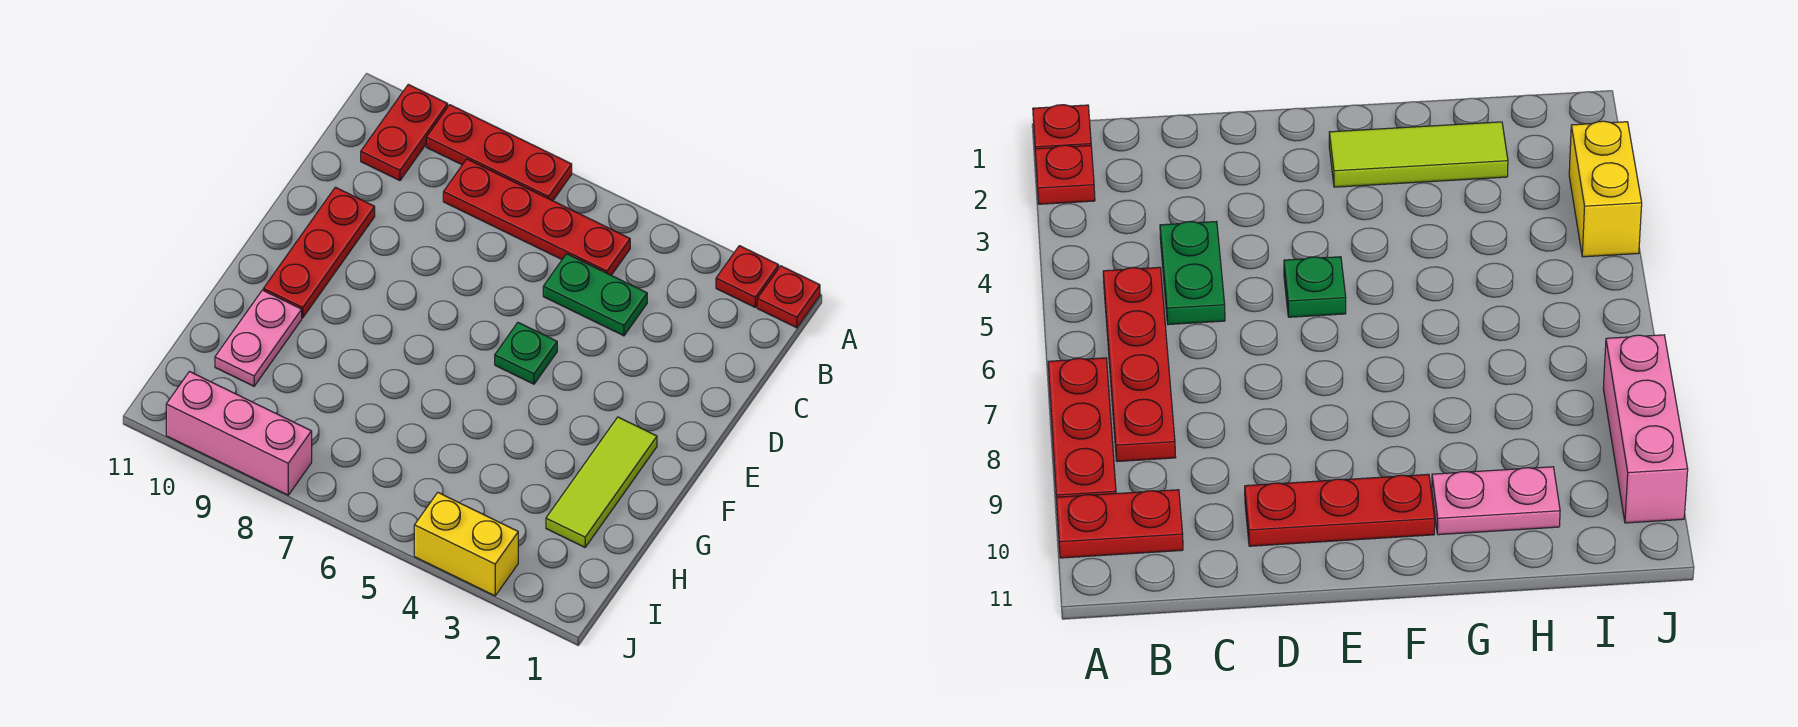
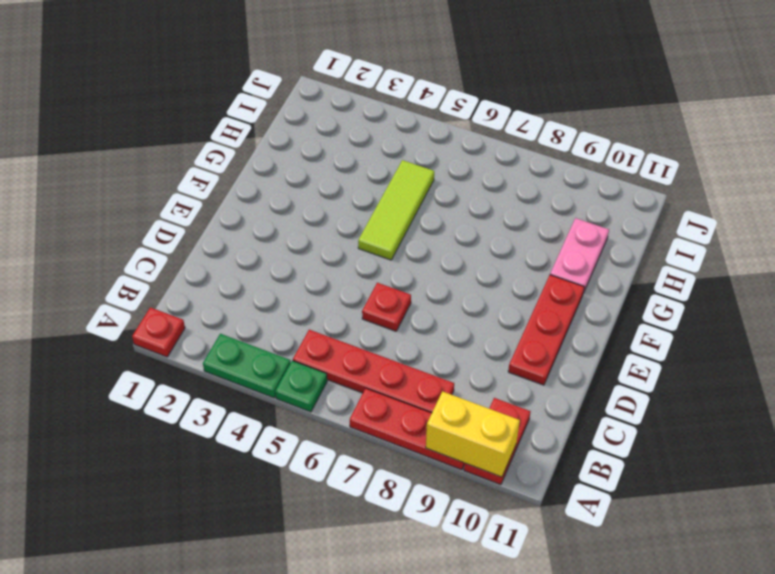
red plate A2 level 1 -> red plate D6 level 1
green plate C4:C5 level 1 -> green plate A3:A4 level 1
green plate E5 level 1 -> green plate A5 level 1
lime tile F2:H2 level 1 -> lime tile F5:H5 level 1
yellow brick J3:J4 level 1 -> yellow brick A9:A10 level 2
pink brick J8:J10 level 1 -> none

